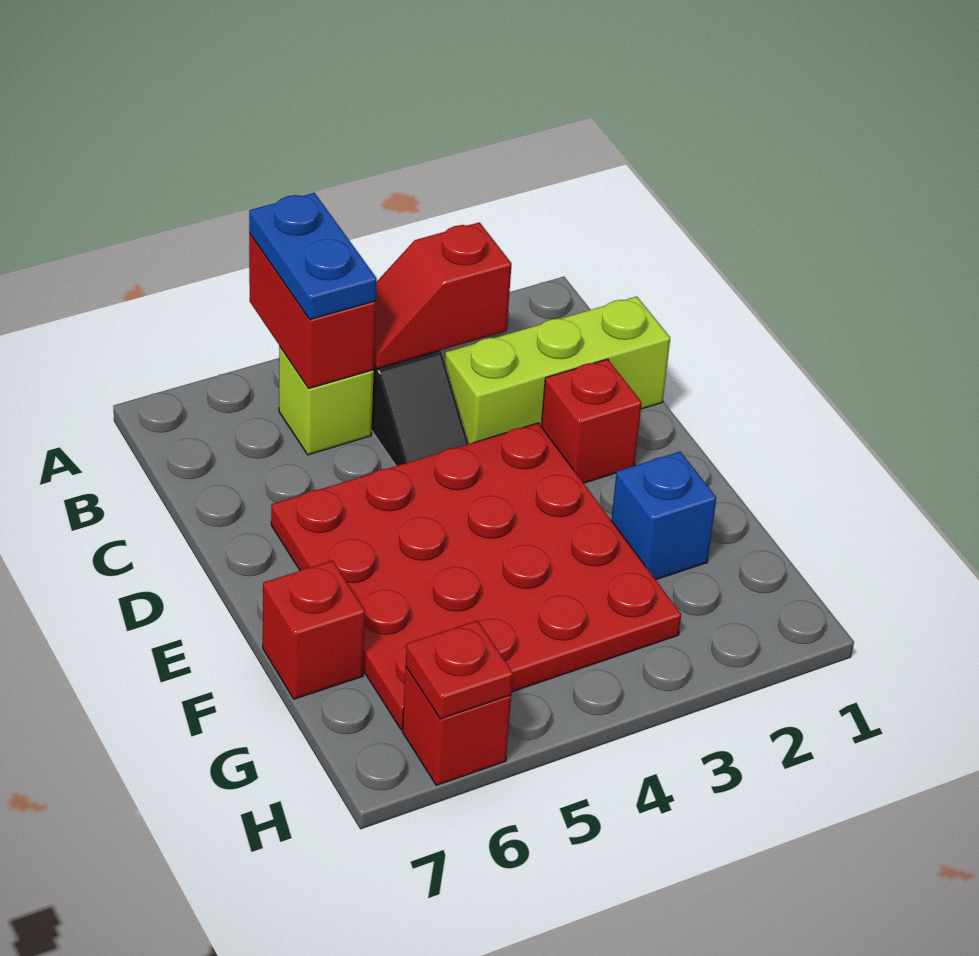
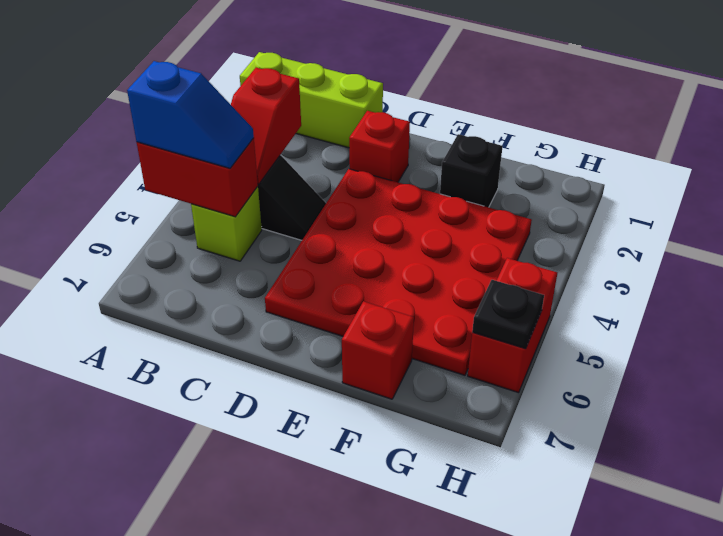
blue plate A5:B5 level 3 -> blue slope A5:B5 level 3 top A
lime brick C1:C3 level 1 -> lime brick A1:C1 level 1
blue brick F2 level 1 -> black brick F2 level 1
red brick H6 level 1 -> red brick H5:H6 level 1
red plate H6 level 2 -> black plate H6 level 2

